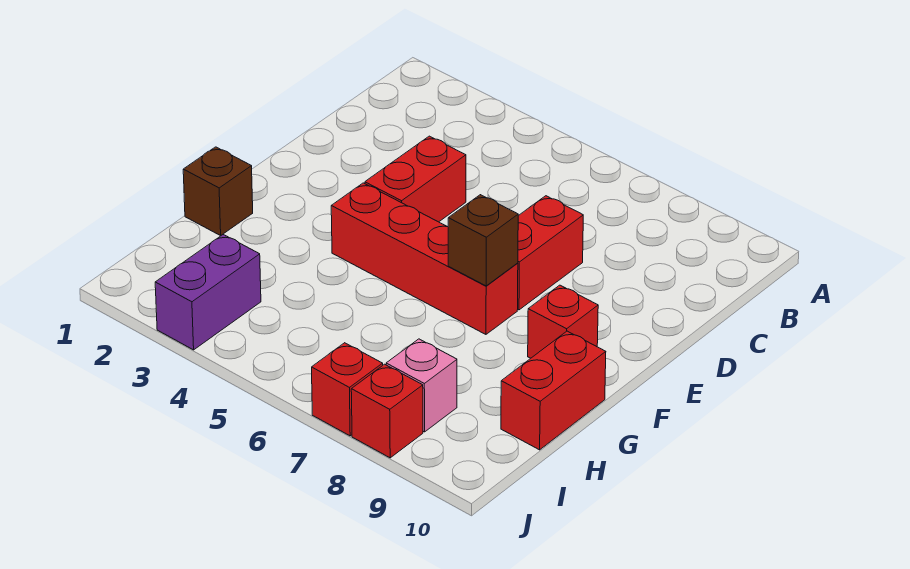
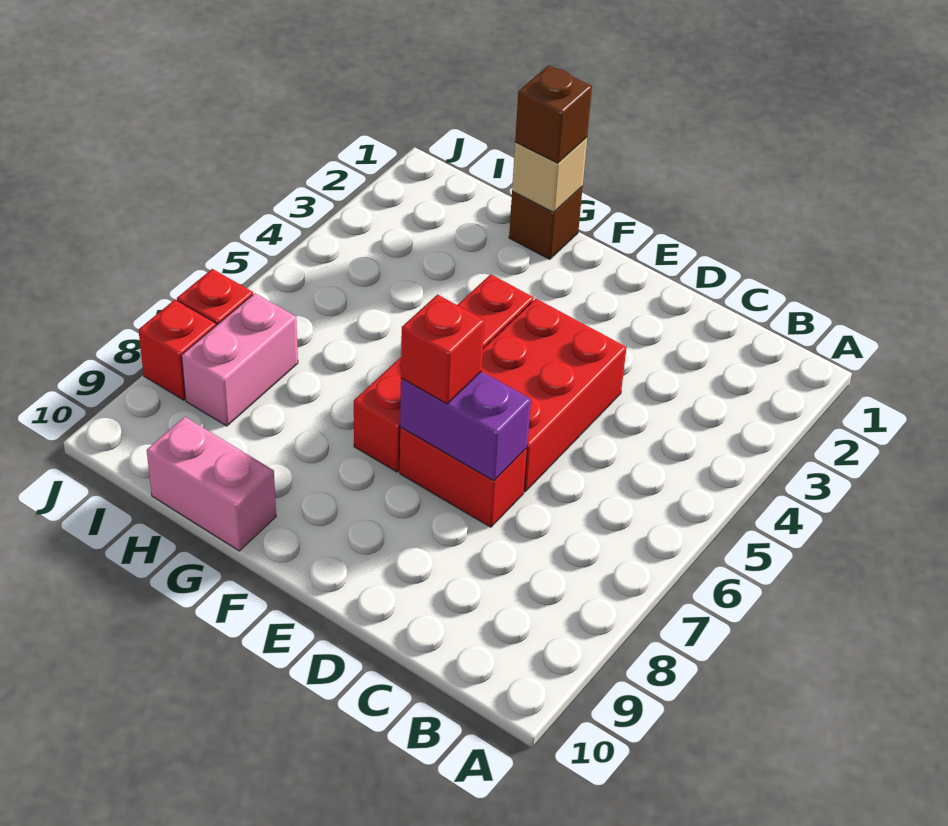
red brick D4:E4 level 1 -> red brick D4:E6 level 1
brown brick F7 level 2 -> brown brick G1 level 3
red brick F9 level 1 -> red brick E7 level 3
none -> tan brick G1 level 2
red brick G10:H10 level 1 -> pink brick G10:H10 level 1
purple brick I3:J3 level 1 -> purple brick D7:E7 level 2
pink brick I8 level 1 -> pink brick I7:I8 level 1

